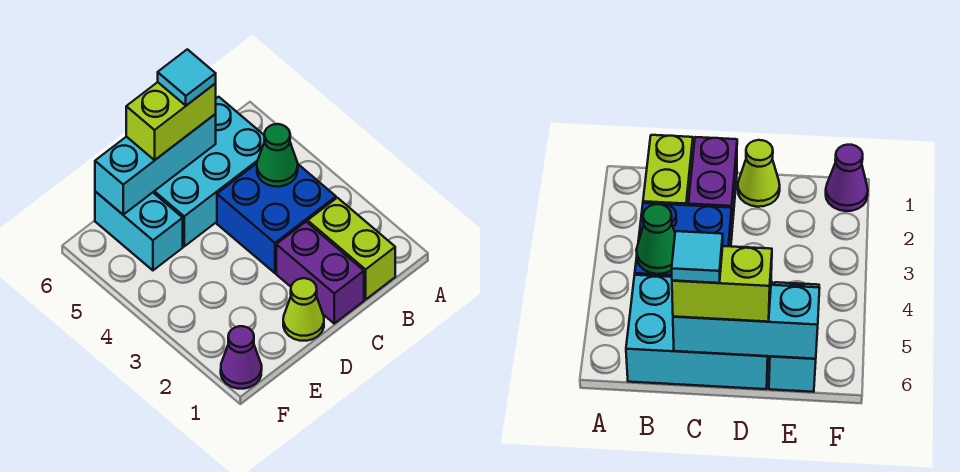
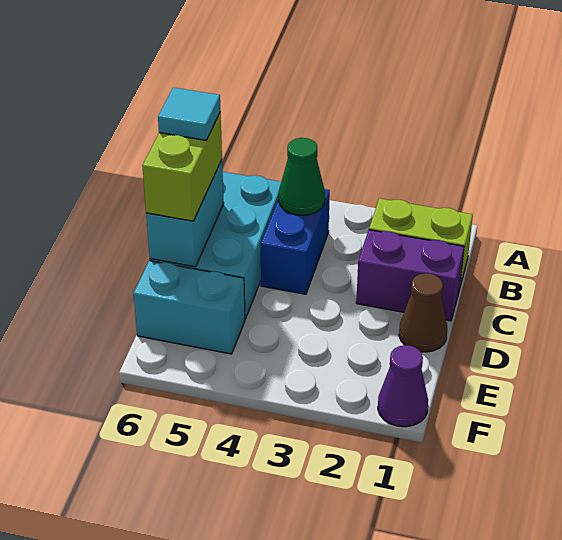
blue brick B3:C4 level 1 -> blue brick B4:C4 level 1
cyan brick C6:E6 level 2 -> cyan brick C6:D6 level 2
lime cone D1 level 1 -> brown cone D1 level 1

